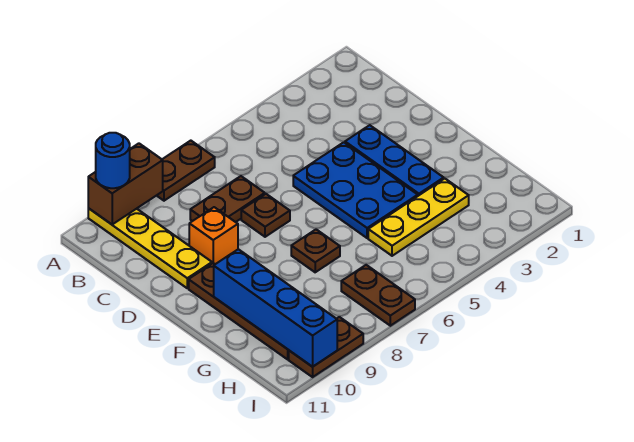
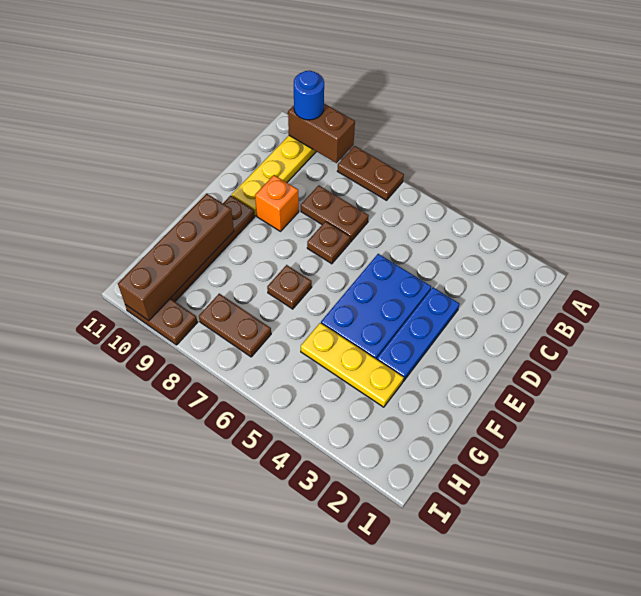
blue brick F10:I10 level 2 -> brown brick F10:I10 level 2
brown plate H7:I7 level 1 -> brown plate H7:H8 level 1

